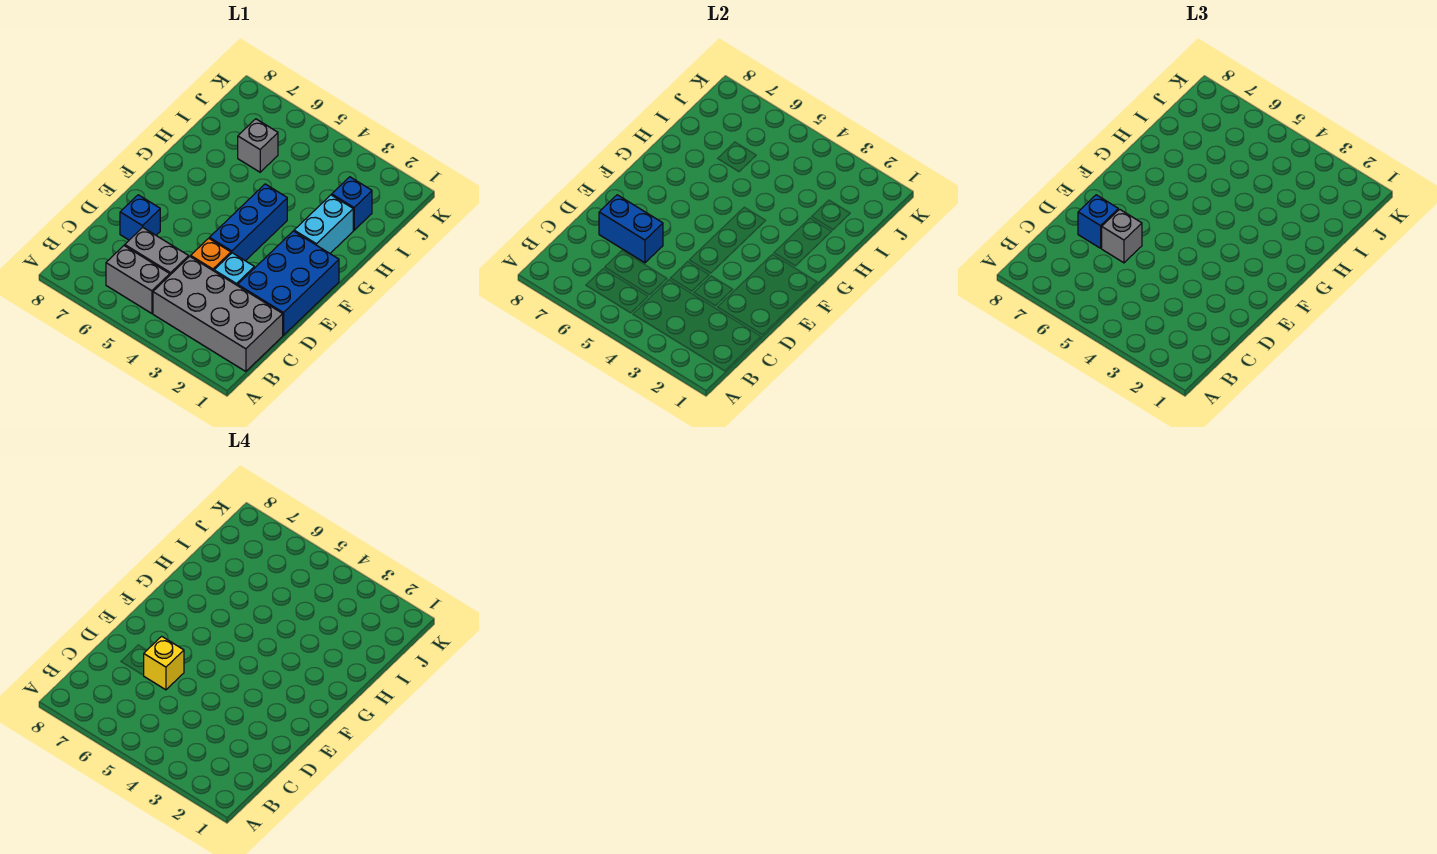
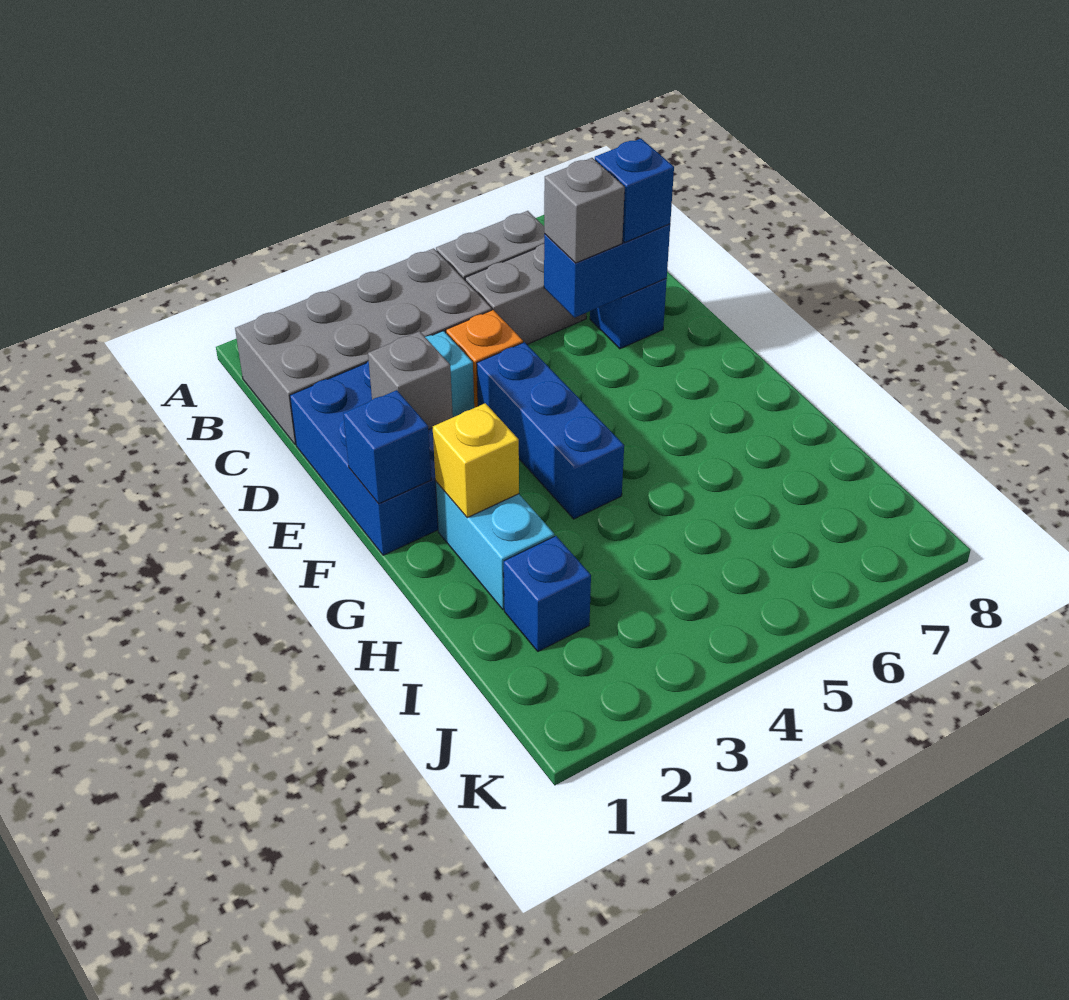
yellow brick D6 level 4 -> yellow brick G2 level 2
none -> blue brick F1 level 2
grey brick I6 level 1 -> grey brick E2 level 2

